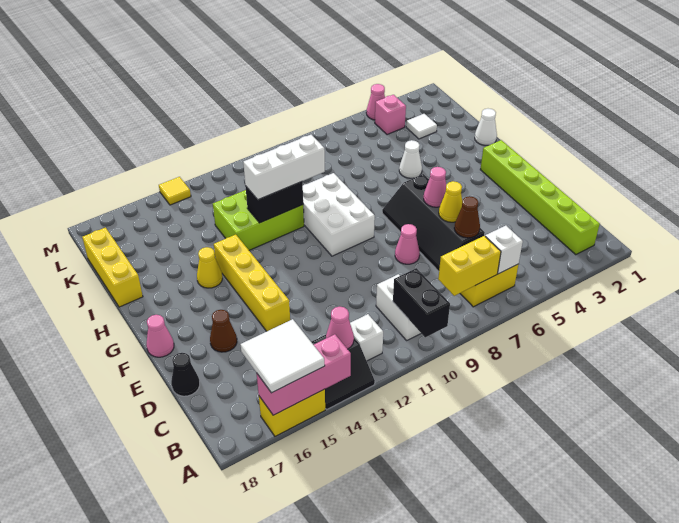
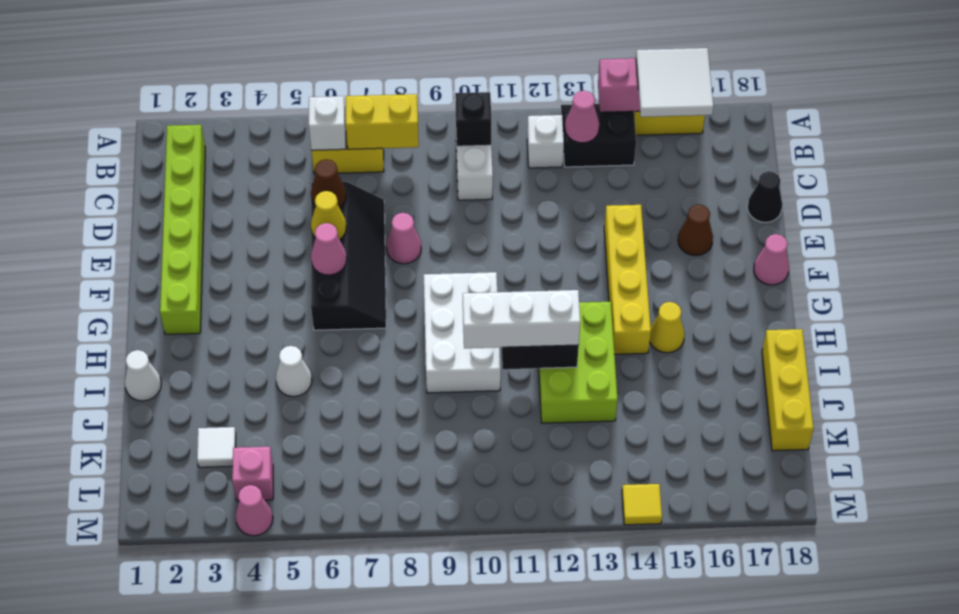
black brick A10:B10 level 2 -> black brick B10 level 2
lime brick I11:J13 level 1 -> lime brick H12:J13 level 1

